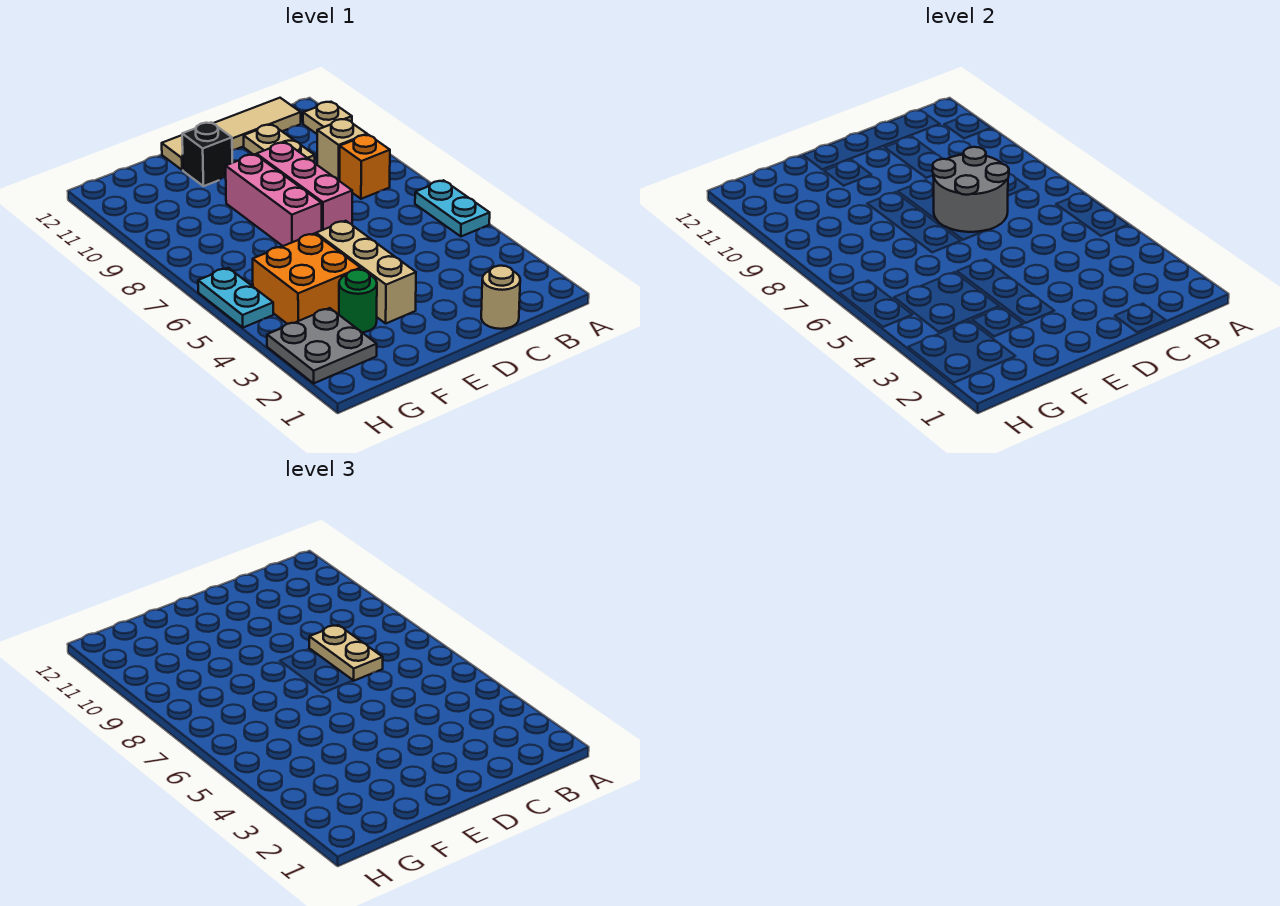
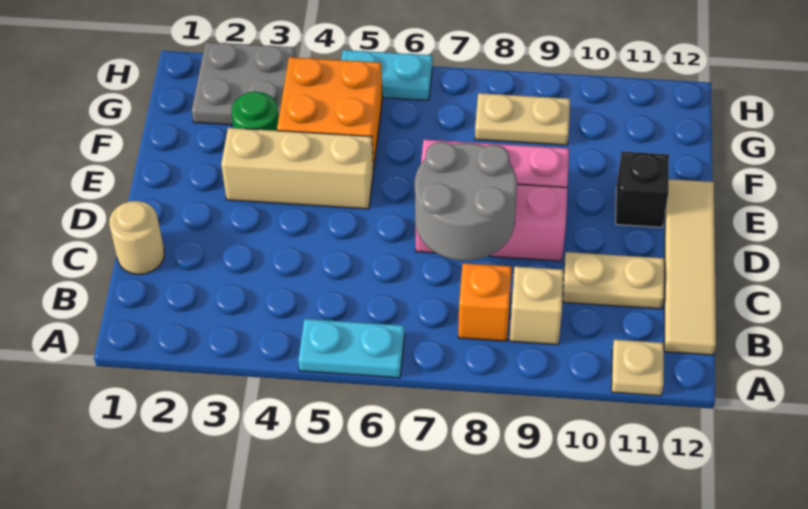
tan plate C7:C8 level 3 -> tan plate G8:G9 level 1

